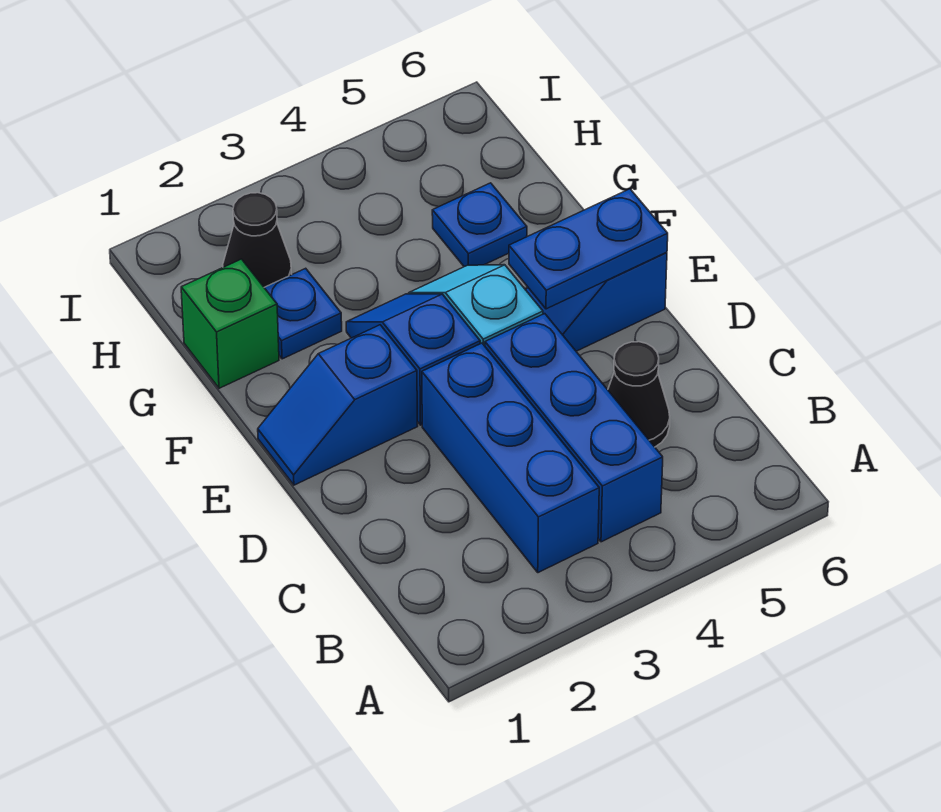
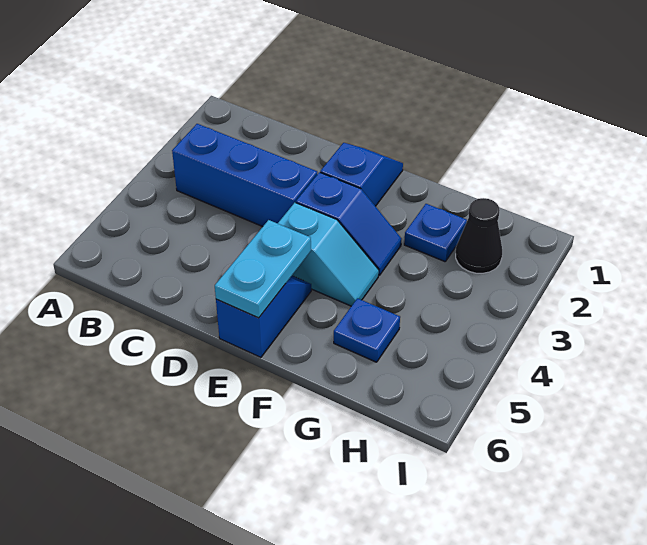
blue brick B4:D4 level 1 -> none
black cone C5 level 1 -> none
blue plate E5:E6 level 2 -> cyan plate E5:E6 level 2
green brick G1 level 1 -> none

